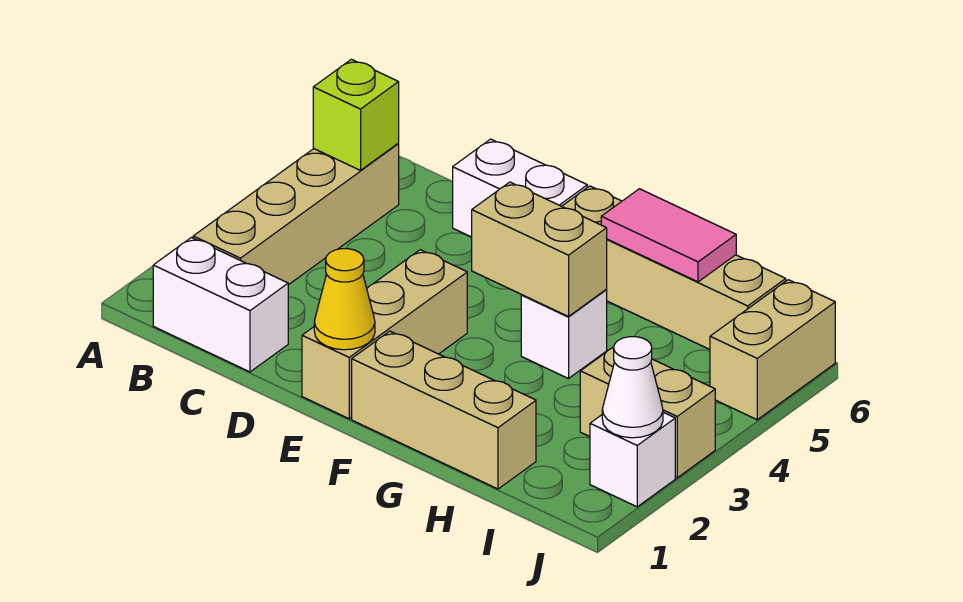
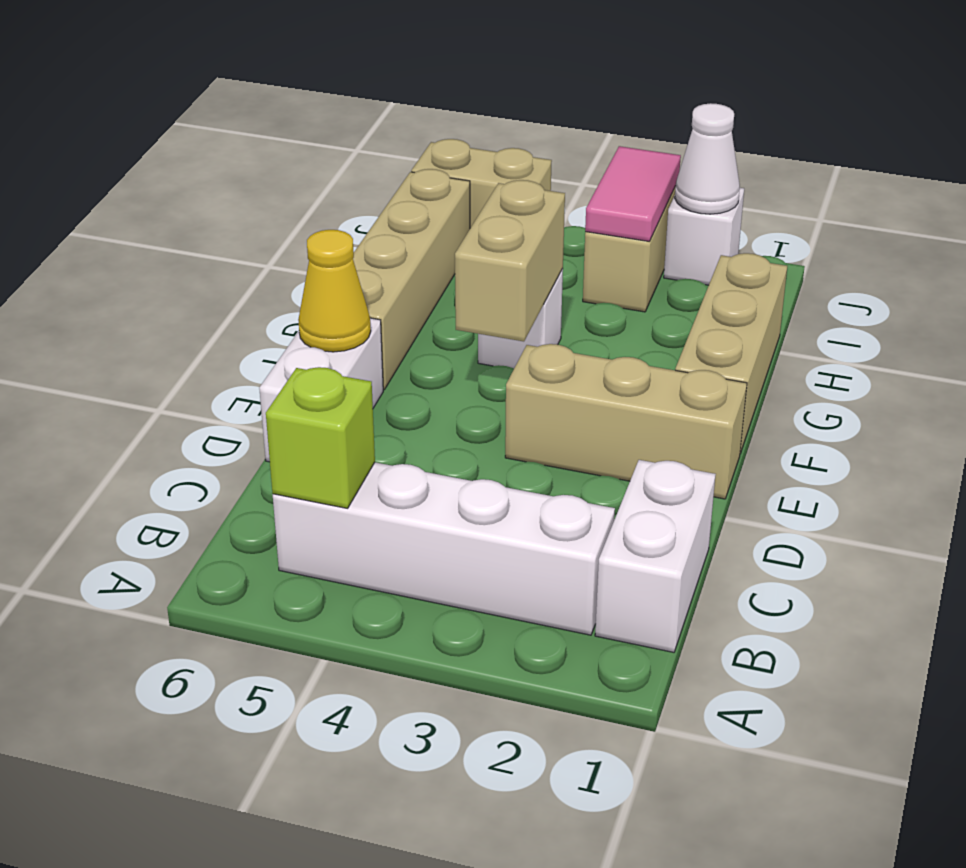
tan brick B2:B5 level 1 -> white brick B2:B5 level 1
yellow cone E1 level 2 -> yellow cone E6 level 2
pink tile G6:H6 level 2 -> pink tile I3:J3 level 2

